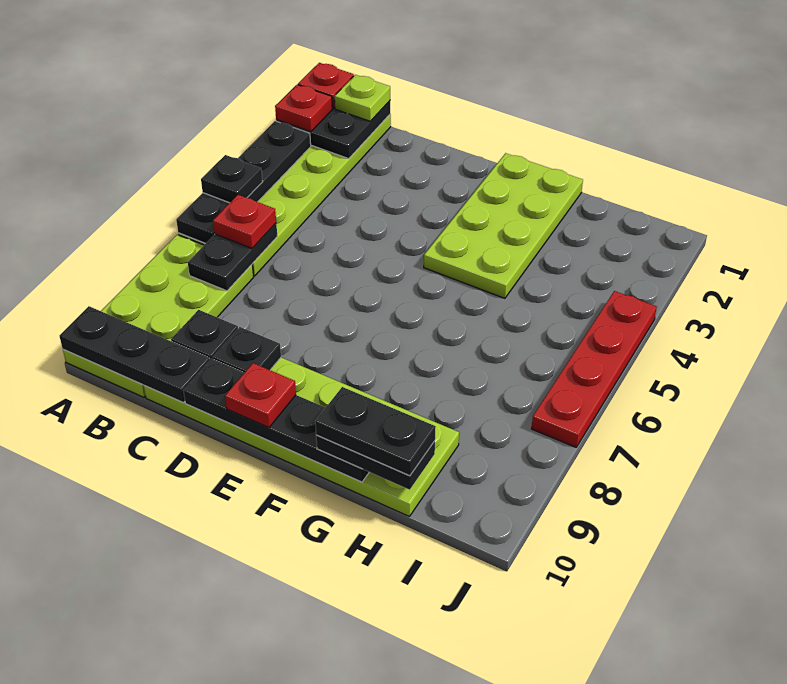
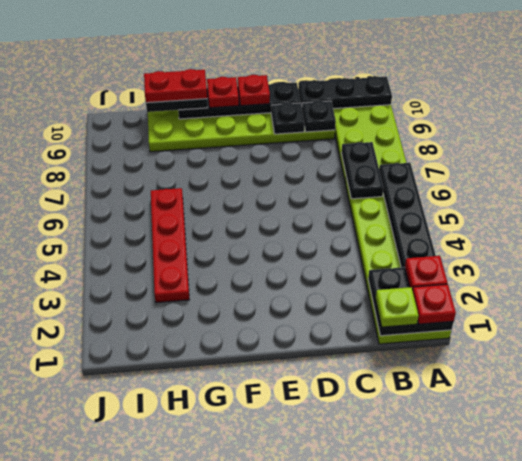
black plate A5 level 3 -> none
red plate B6 level 3 -> red plate F10 level 3
lime plate F1:G4 level 1 -> none
black plate G10:H10 level 4 -> red plate G10:H10 level 4
red plate J4:J7 level 1 -> red plate H3:H6 level 1

